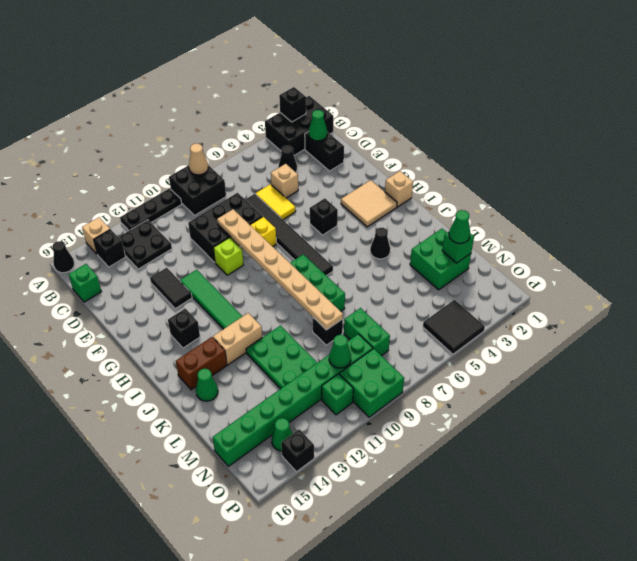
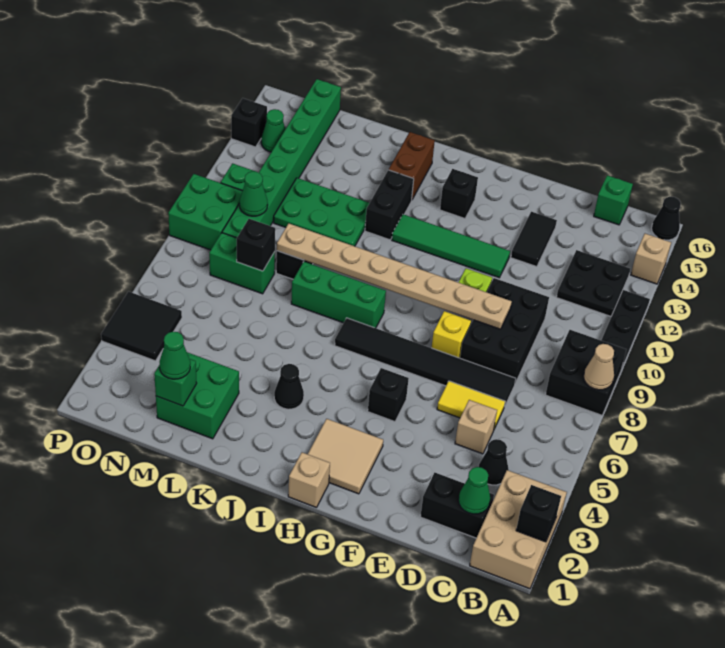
black brick A1:B3 level 1 -> tan brick A1:B3 level 1
black brick B14 level 1 -> black brick M8 level 2
black tile E13:F13 level 1 -> black tile E13:E14 level 1
tan brick J12:J13 level 1 -> black brick J12:J13 level 1
green cone K15 level 1 -> none

